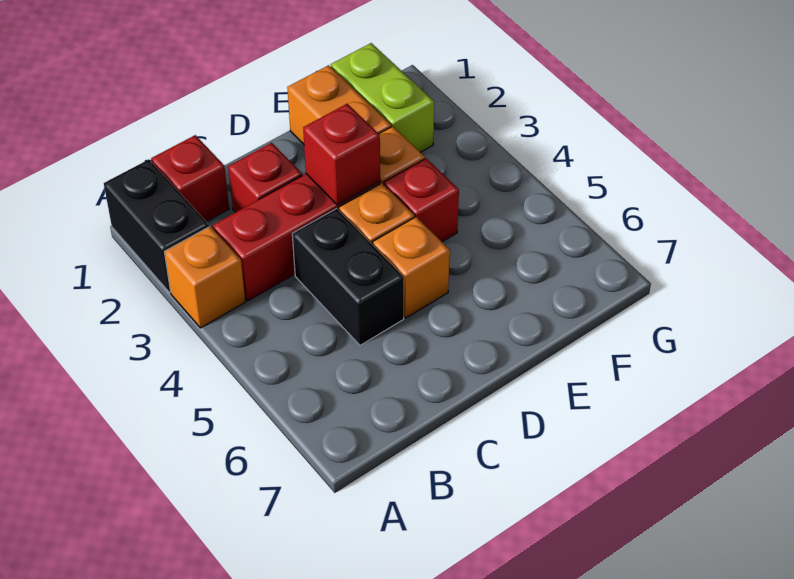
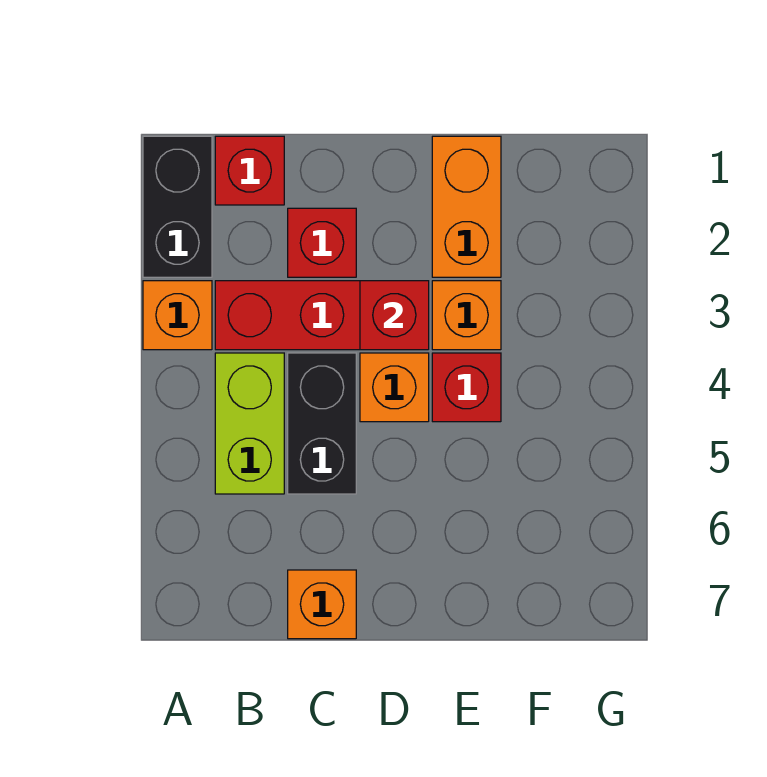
orange brick D5 level 1 -> orange brick C7 level 1
lime brick F1:F2 level 1 -> lime brick B4:B5 level 1

